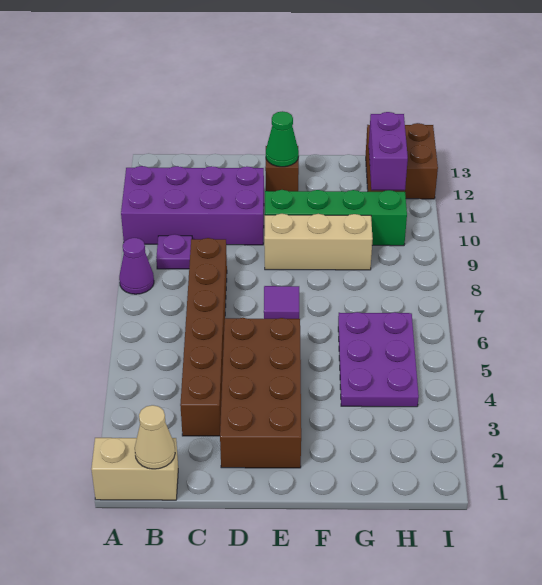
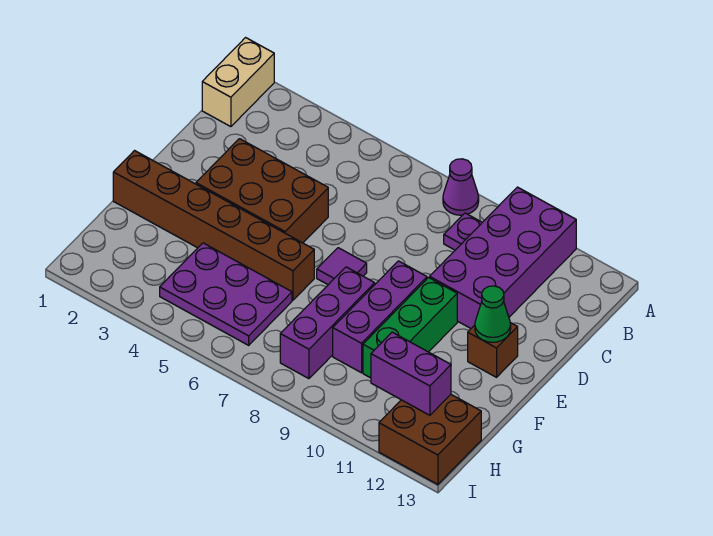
tan cone B1 level 2 -> none
brown brick C3:C8 level 1 -> brown brick F1:F6 level 1
brown brick D2:E5 level 1 -> brown brick D3:E5 level 1
tan brick E9:G9 level 1 -> purple brick E9:G9 level 1
green brick E10:H10 level 1 -> green brick E10:G10 level 1
none -> purple brick F8:H8 level 1

